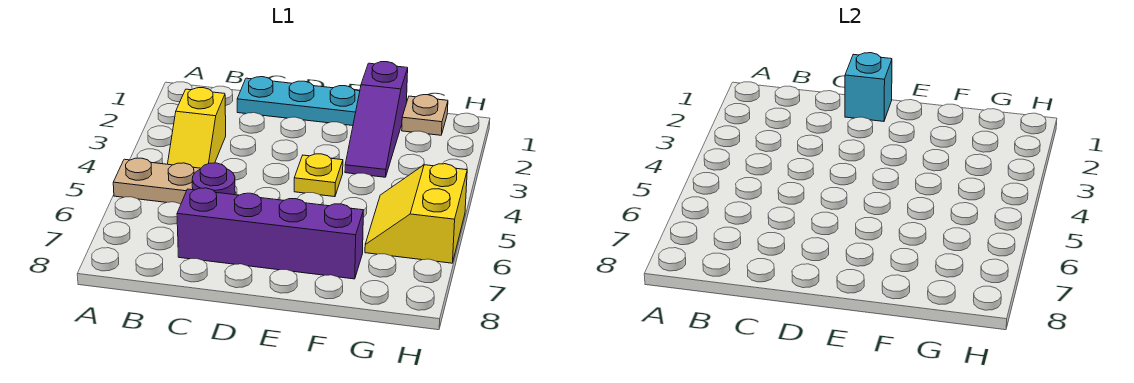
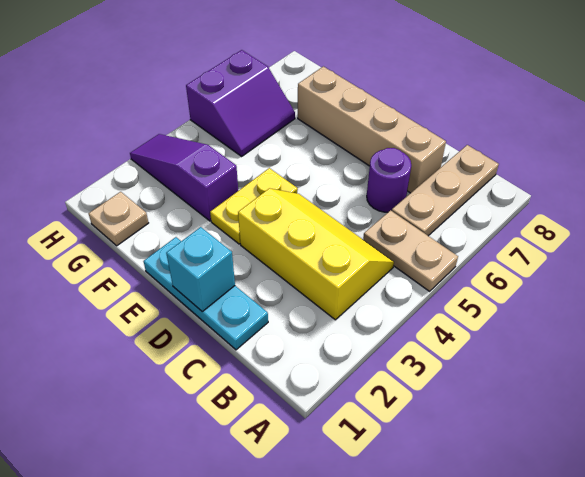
yellow slope B3:B4 level 1 top 3 -> yellow slope B3:D4 level 1 top 3
none -> tan plate B6:B8 level 1
purple brick C7:F7 level 1 -> tan brick C7:F7 level 1
yellow plate E4 level 1 -> yellow plate E3:E4 level 1
purple slope F1:F3 level 1 top 1 -> purple slope F3:H3 level 1 top F
yellow slope G5:H6 level 1 top H -> purple slope G5:H6 level 1 top H

